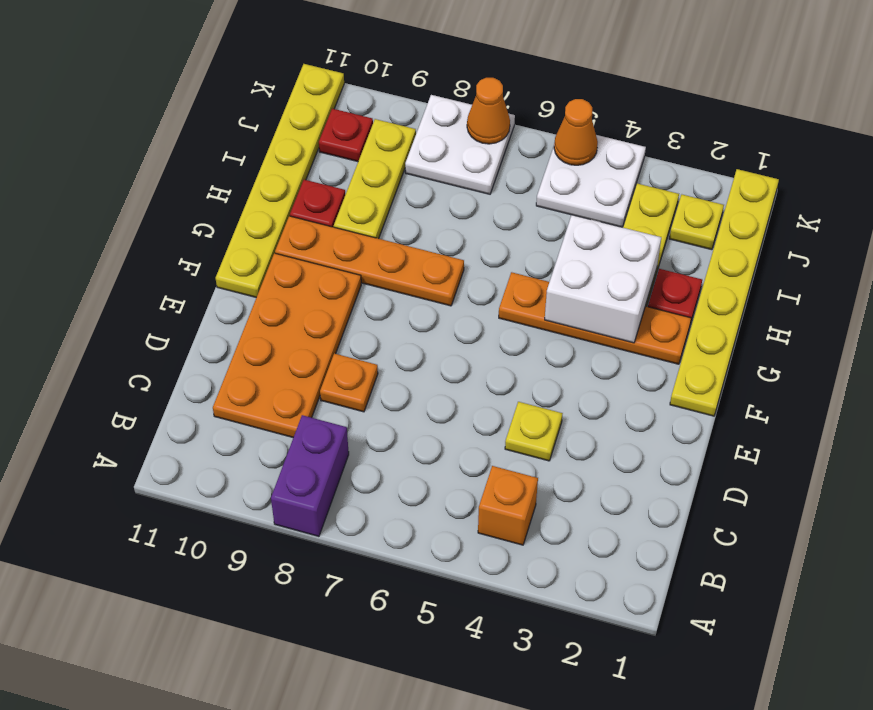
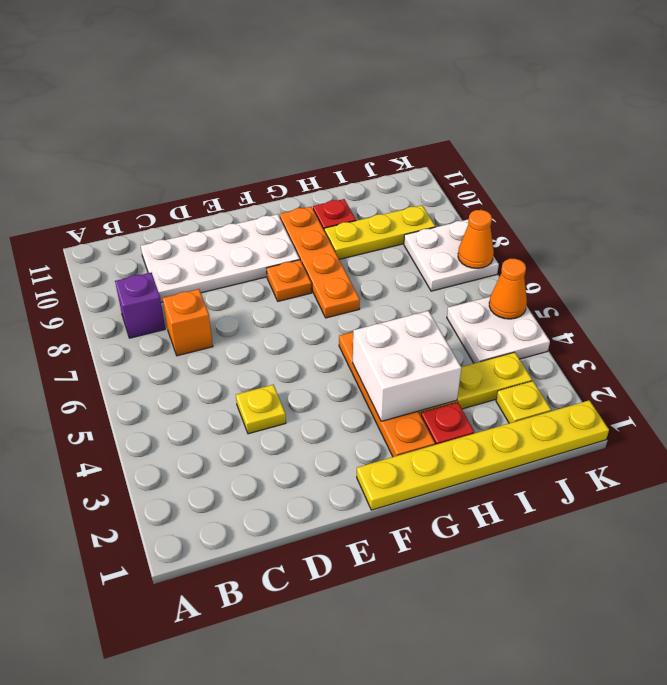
purple brick A8:B8 level 1 -> purple brick B8 level 1
orange brick B4 level 1 -> orange brick C7 level 1
orange plate C9:F10 level 1 -> white plate C9:F10 level 1
orange plate D8 level 1 -> orange plate F8 level 1
yellow plate F11:K11 level 1 -> none
red plate J10 level 1 -> none

